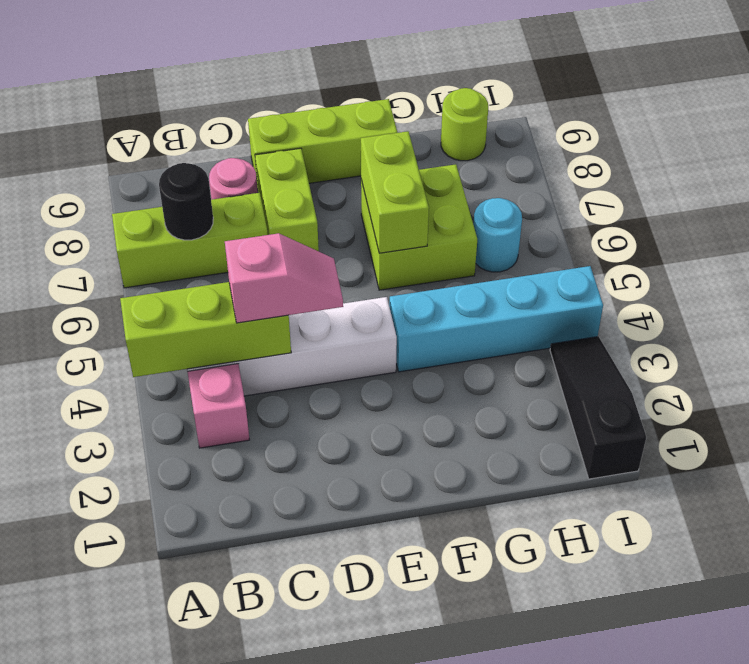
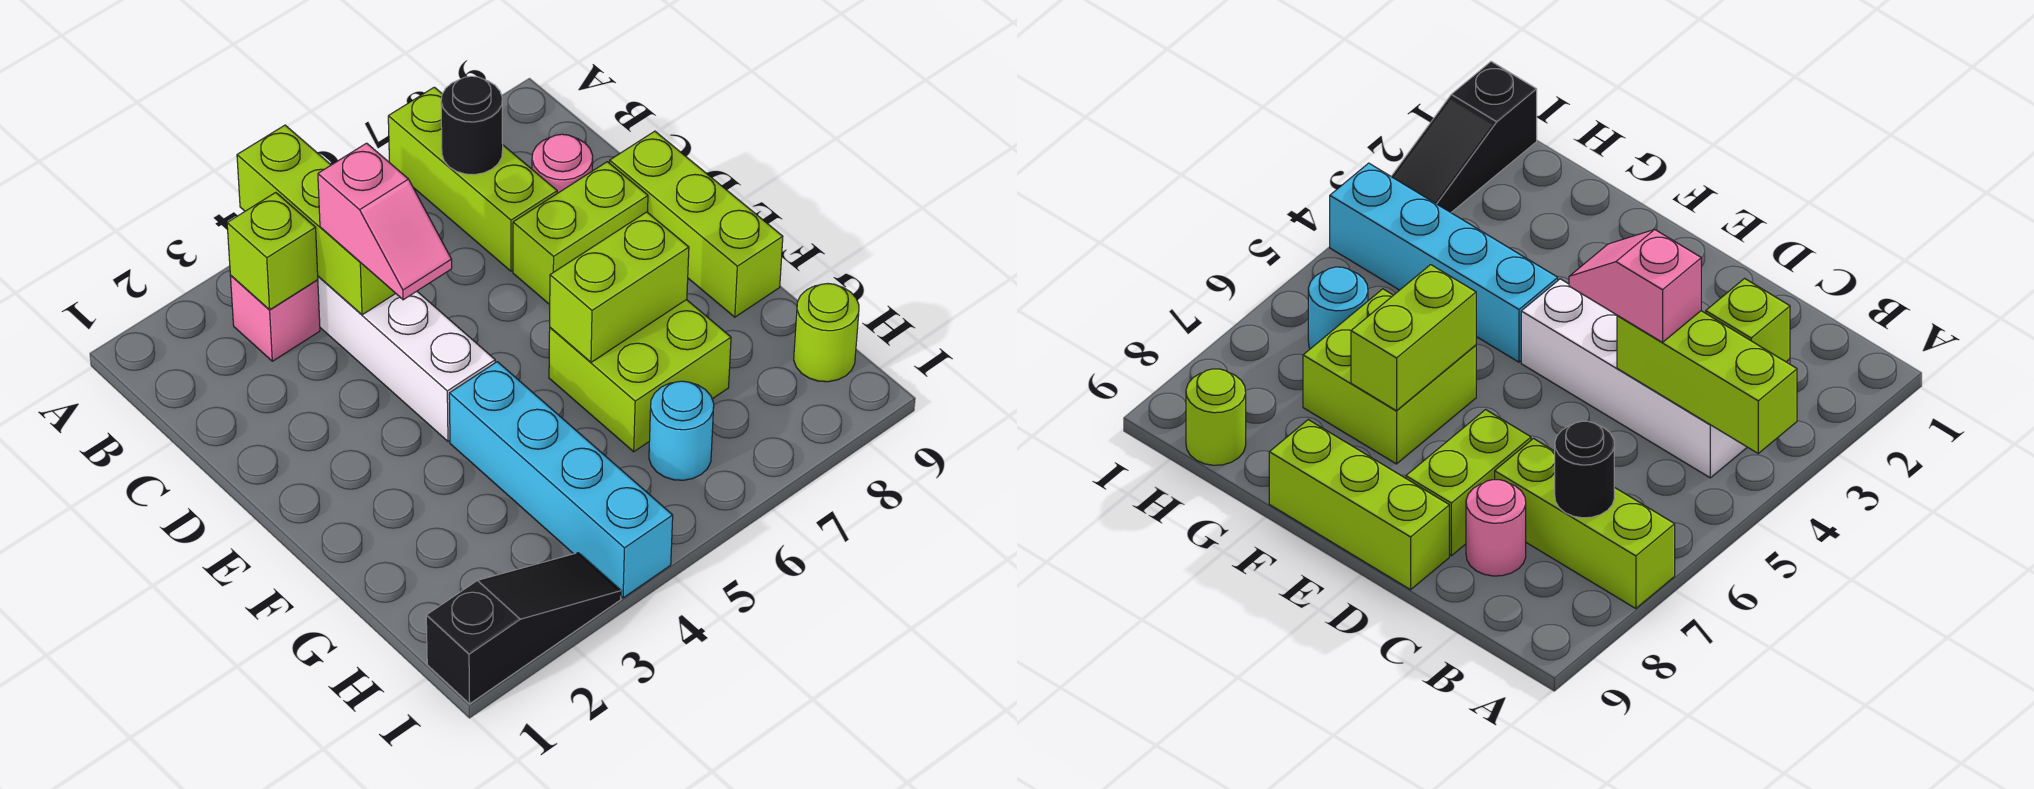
none -> lime brick B3 level 2

